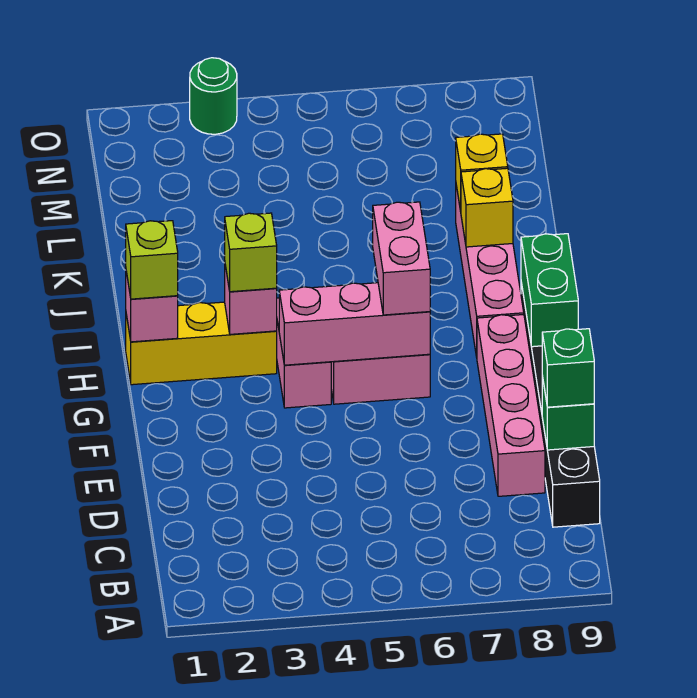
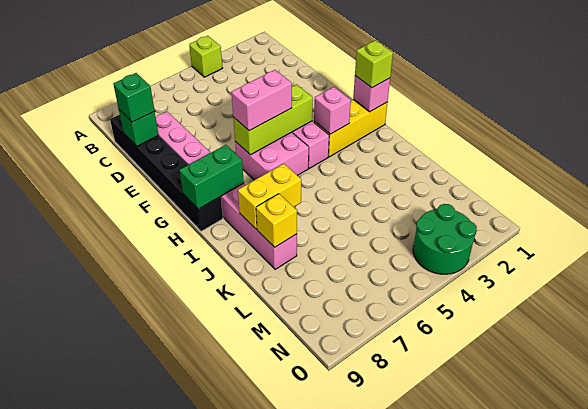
pink brick G4:G6 level 2 -> lime brick G4:G6 level 2
pink brick G6:H6 level 3 -> pink brick G5:G6 level 3
green brick G9:H9 level 2 -> green brick H8:H9 level 2
lime brick H3 level 3 -> lime brick A4 level 1
yellow brick J8 level 2 -> yellow brick J7:J8 level 2
green round brick O3 level 1 -> green round brick N3:O4 level 1

